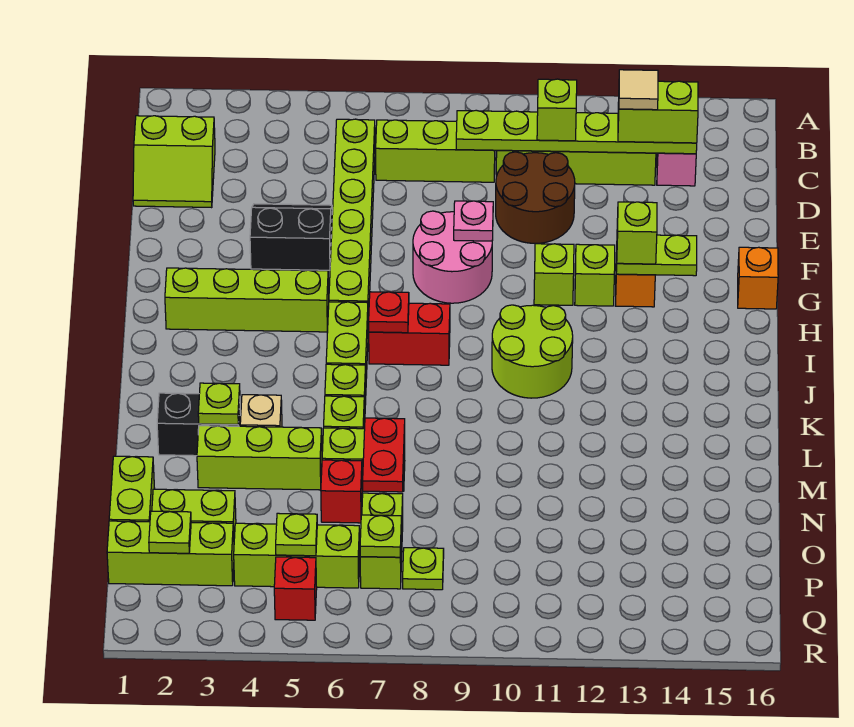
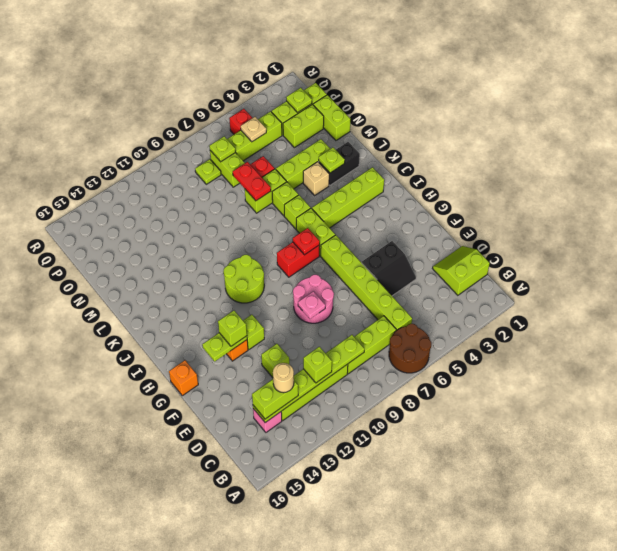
tan tile C13 level 4 -> tan round brick C13 level 4
brown round brick D10:E11 level 1 -> brown round brick A6:B7 level 1
lime brick G11 level 1 -> lime brick E12 level 1
lime brick H2:H5 level 1 -> lime brick J2:J5 level 1
lime plate P5 level 2 -> tan plate P5 level 2

